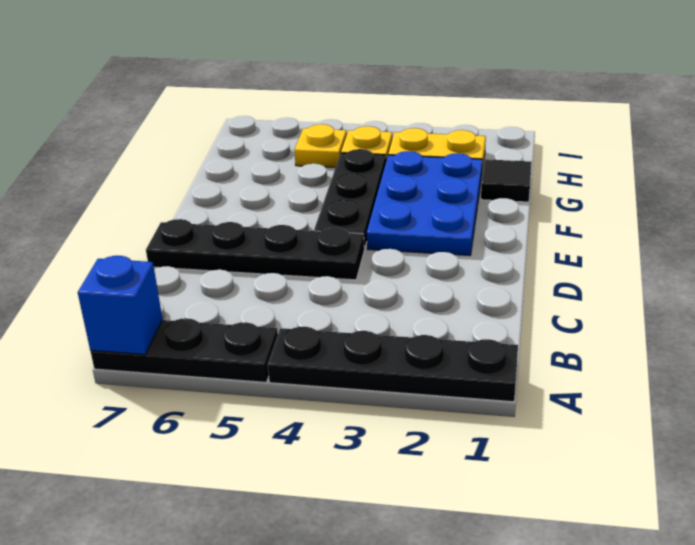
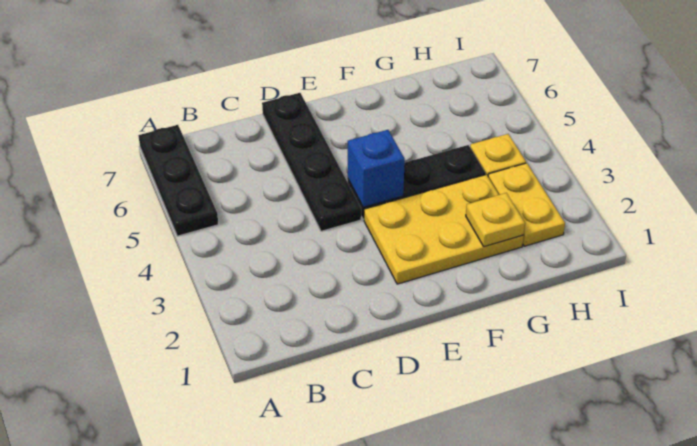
black plate A1:A4 level 1 -> none
blue brick A7 level 2 -> blue brick E4 level 2
blue plate E2:G3 level 1 -> yellow plate E2:G3 level 1
black tile G1 level 1 -> none
yellow plate H5 level 1 -> yellow plate G2 level 2

